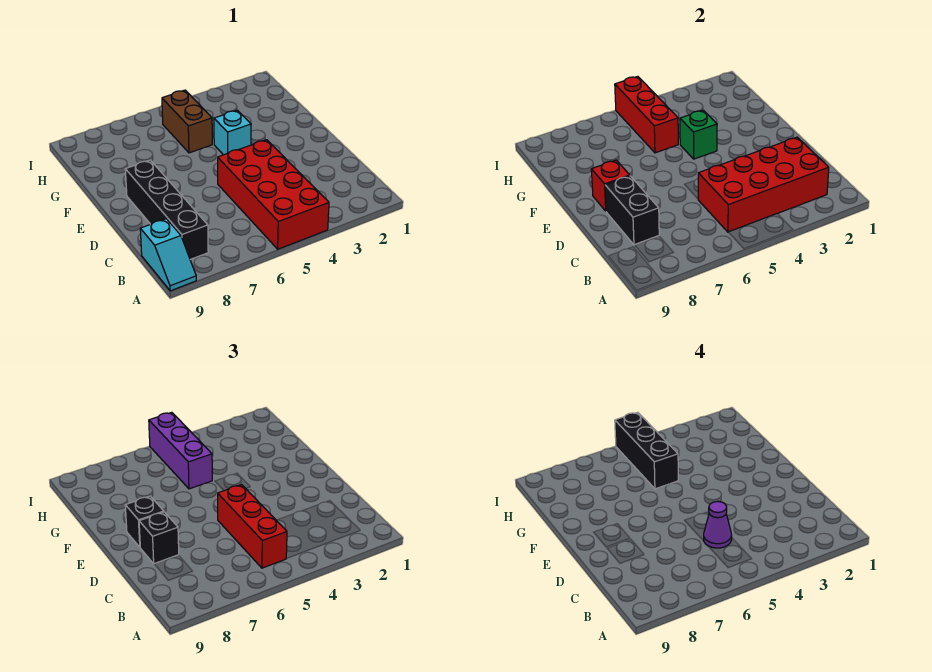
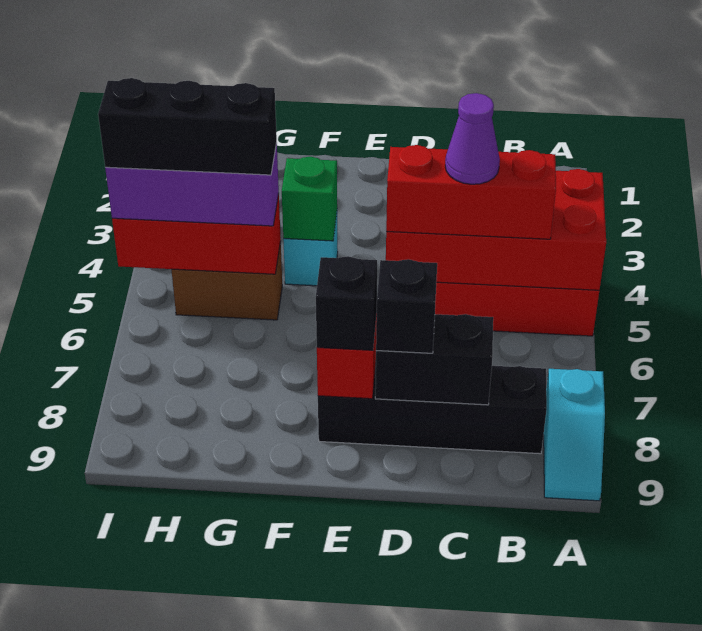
cyan slope A9:B9 level 1 top B -> cyan slope A8:A9 level 1 top 8
red brick B2:C5 level 2 -> red brick A4:D5 level 2

